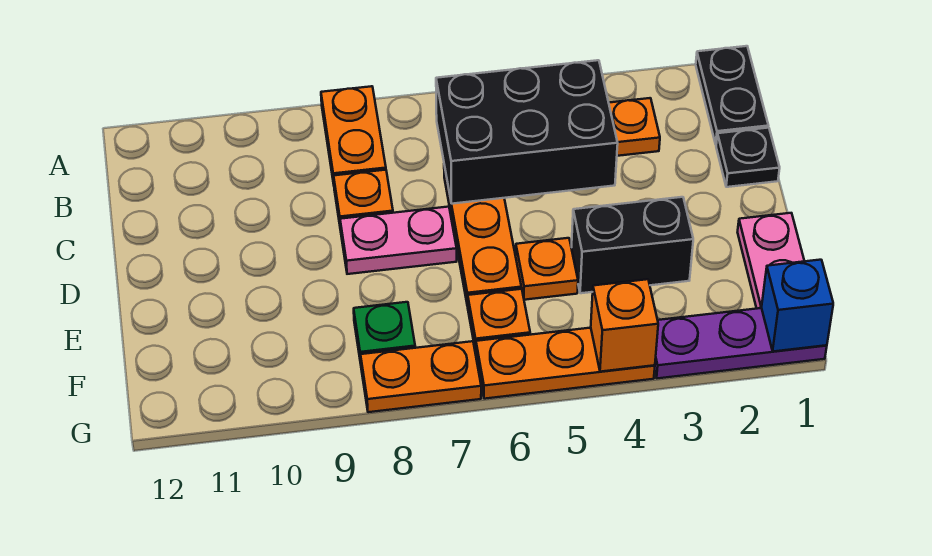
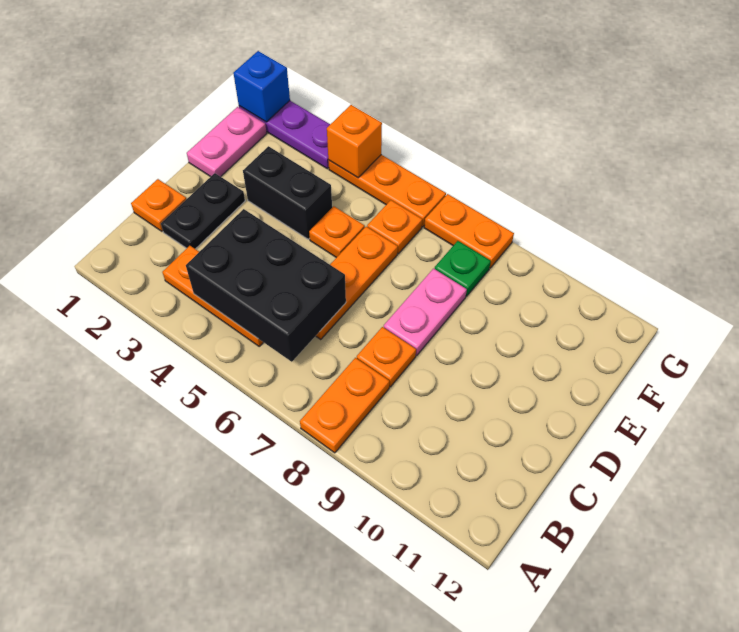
black plate A1:B1 level 1 -> black plate C2:D2 level 1
black plate C1 level 1 -> orange plate C1 level 1
pink plate D7:D8 level 1 -> pink plate D8:E8 level 1

